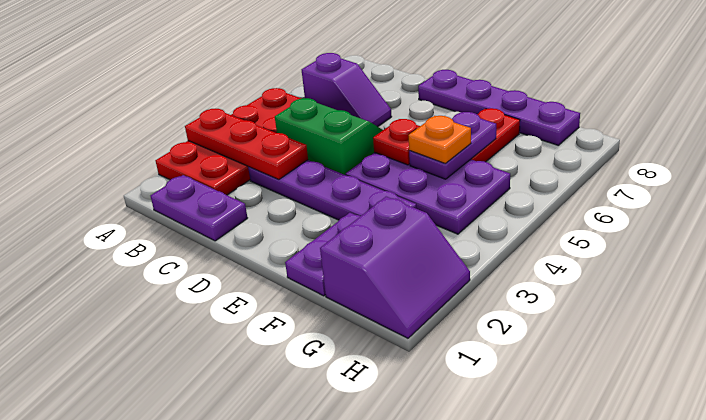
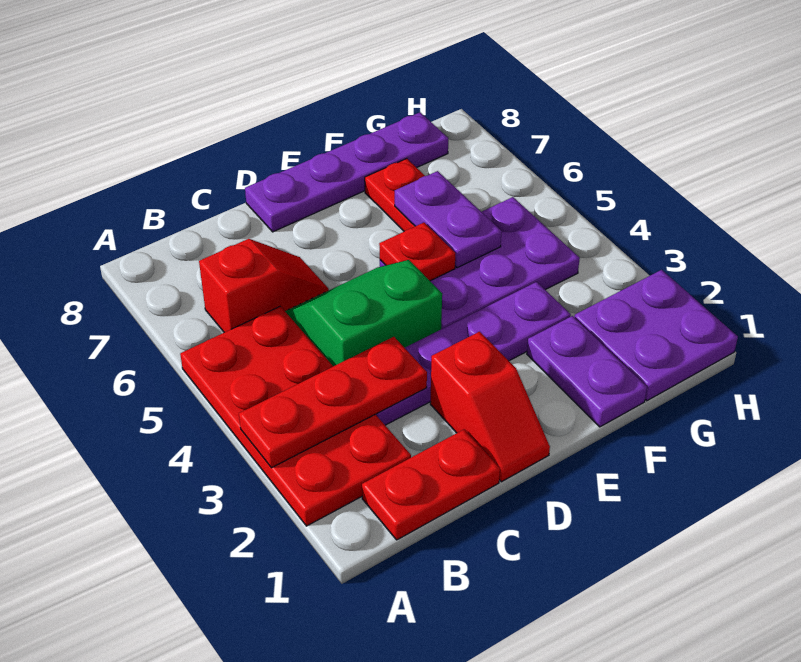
purple plate B1:C1 level 1 -> red plate B1:C1 level 1
purple slope B6:C6 level 1 top B -> red slope B6:C6 level 1 top B
none -> red slope D1:D2 level 1 top 2
orange plate F5 level 3 -> none
purple slope G1:H2 level 1 top G -> purple plate G1:H2 level 1

